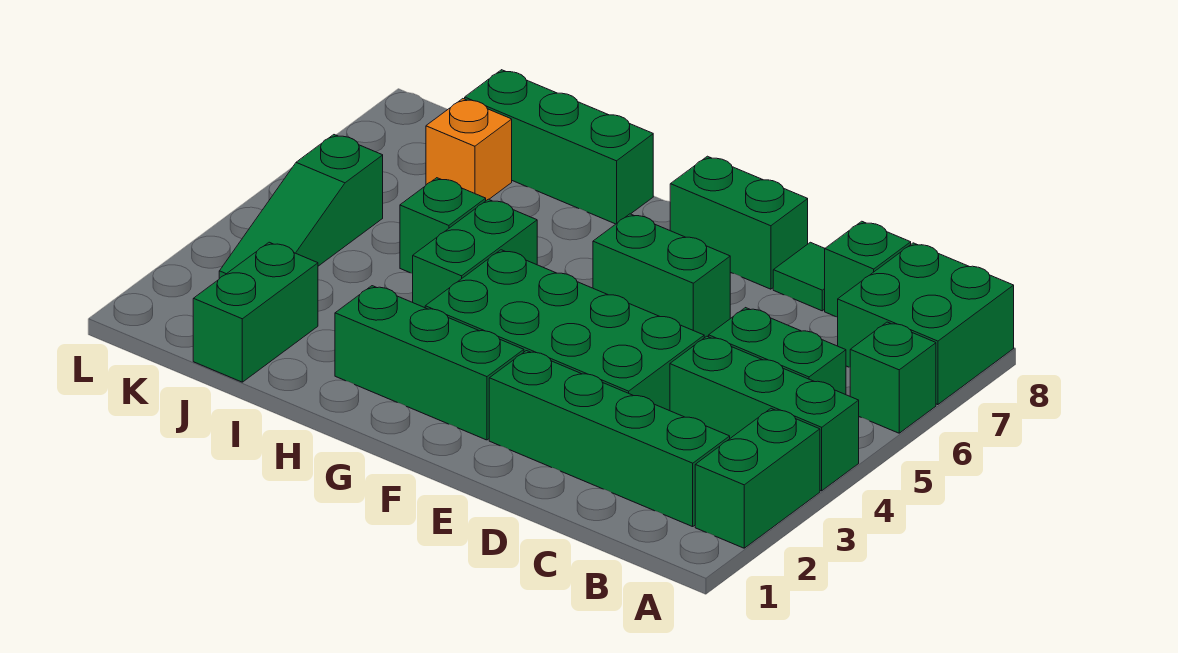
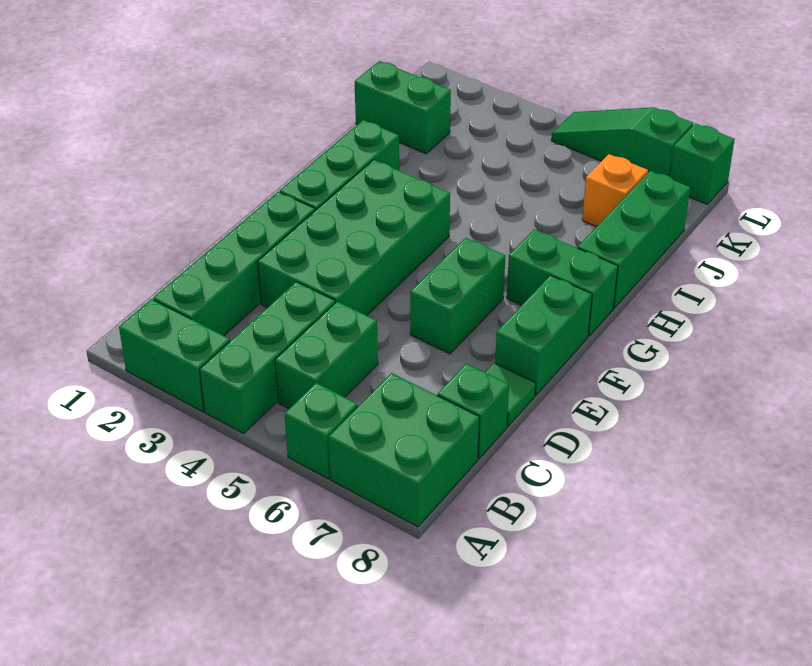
green brick H4:H5 level 1 -> green brick G7:G8 level 1
green brick I5 level 1 -> green brick L8 level 1
green slope K3:K5 level 1 top 5 -> green slope L5:L7 level 1 top 7

